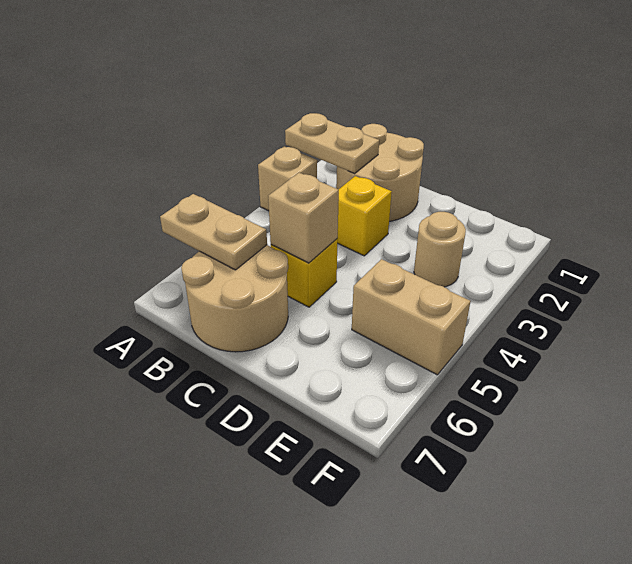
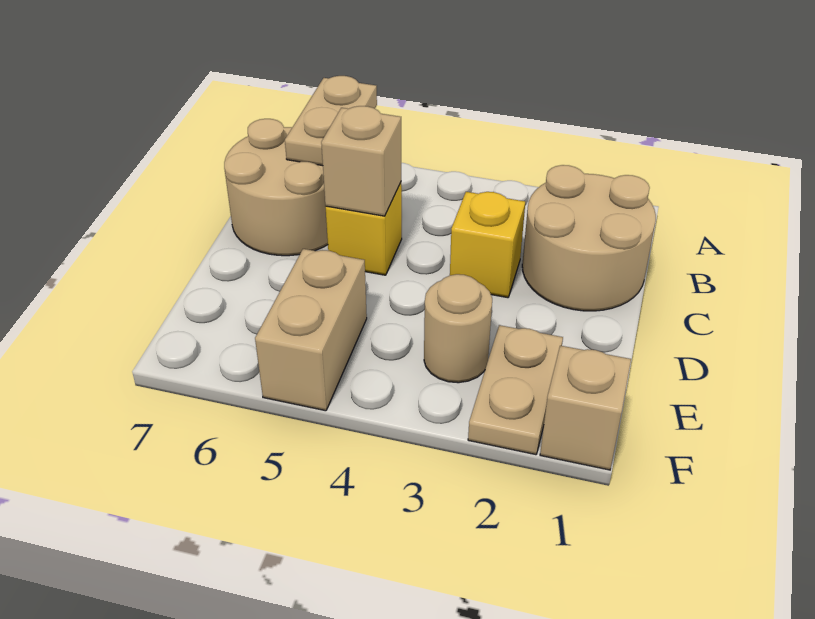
tan plate A2:B2 level 2 -> tan plate E2:F2 level 1
tan brick A3 level 1 -> tan brick F1 level 1

